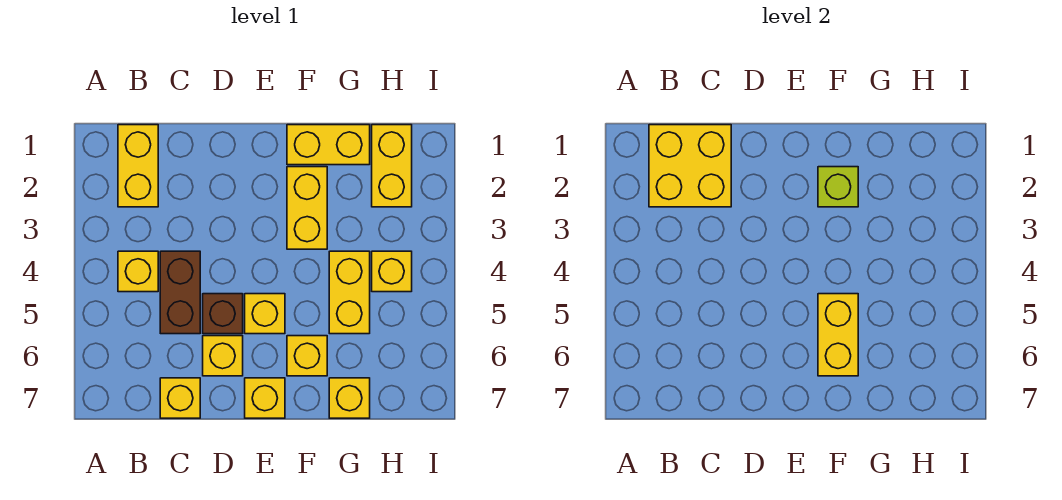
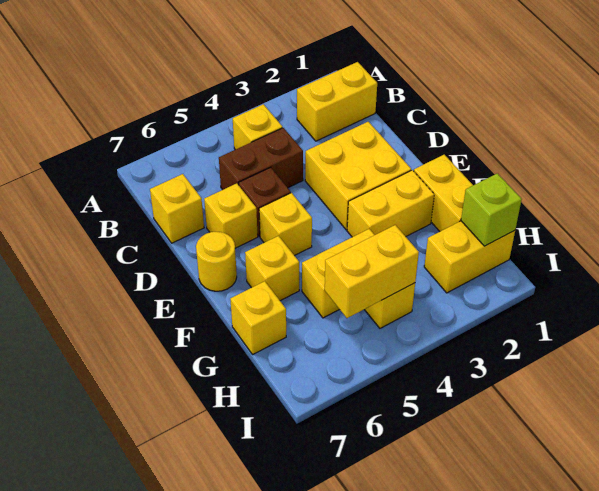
yellow brick B1:C2 level 2 -> yellow brick D2:E3 level 1
yellow brick E7 level 1 -> yellow round brick E7 level 1
lime brick F2 level 2 -> lime brick H1 level 2
yellow brick F5:F6 level 2 -> yellow brick H4:H5 level 2

